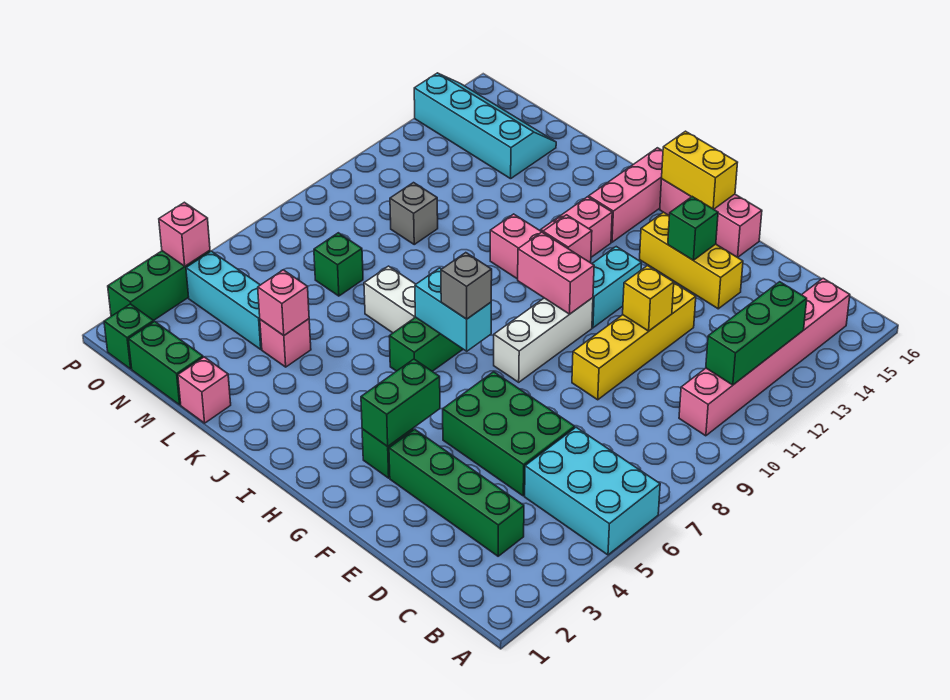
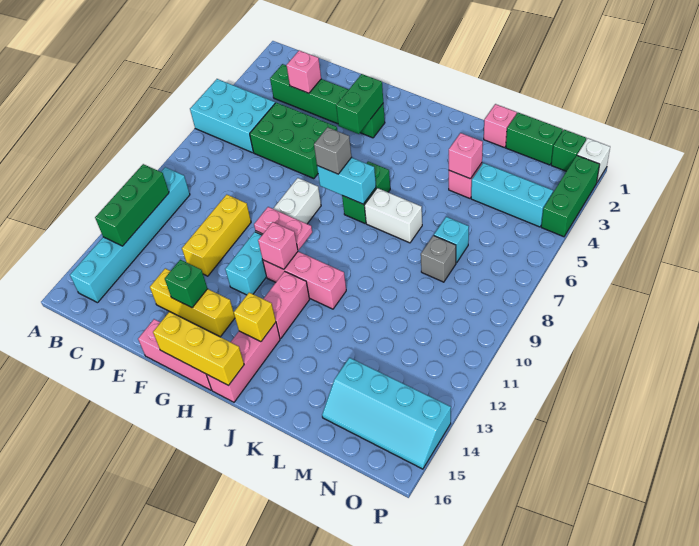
pink brick B10:B15 level 1 -> cyan brick B10:B15 level 1
yellow brick E9:E12 level 1 -> yellow brick E10:E12 level 1
yellow brick E11 level 2 -> yellow brick I14 level 2
pink brick G10:H10 level 2 -> pink plate G10:H10 level 2
yellow brick G16:H16 level 2 -> yellow brick G16:I16 level 2
green brick M7 level 1 -> cyan brick M7 level 1
grey brick M10 level 1 -> grey brick M8 level 1
none -> white brick P1 level 1
pink brick P4 level 2 -> pink brick D3 level 2

